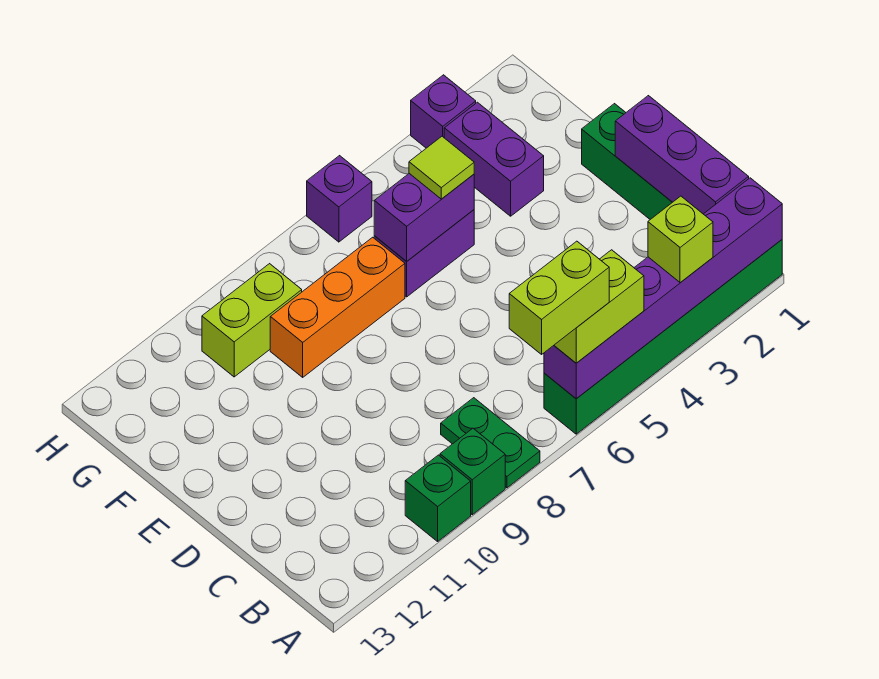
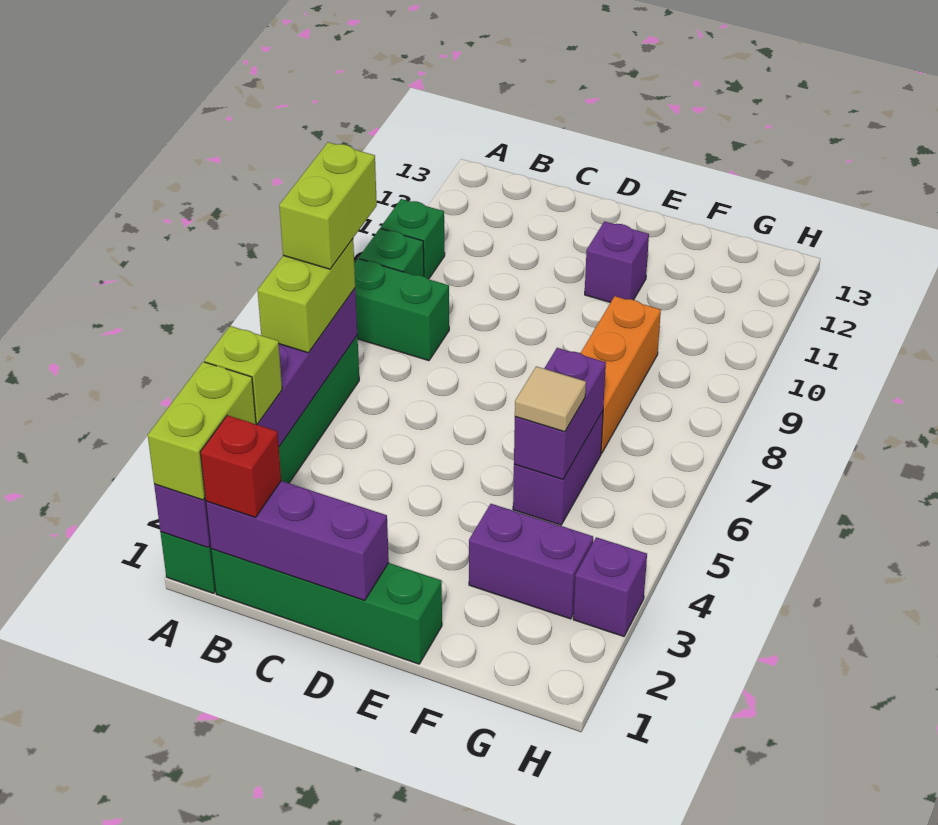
green plate A8:B8 level 1 -> green brick A8:B8 level 1
none -> red brick B1 level 3
lime tile F5 level 3 -> tan tile F5 level 3
lime brick G9:G10 level 1 -> lime brick A1:A2 level 3
purple brick H6 level 1 -> purple brick E11 level 1

